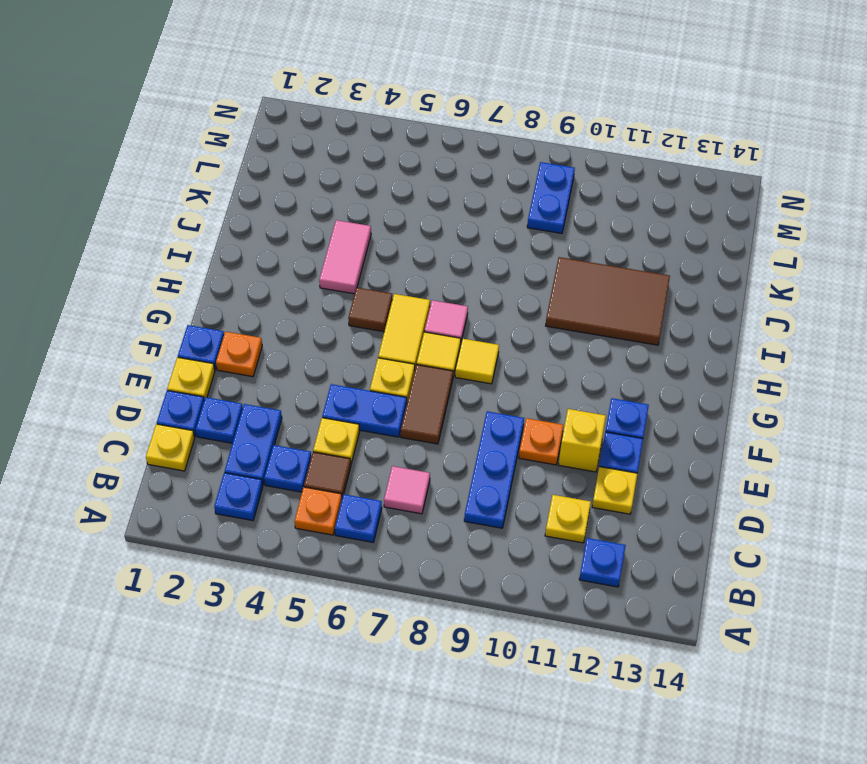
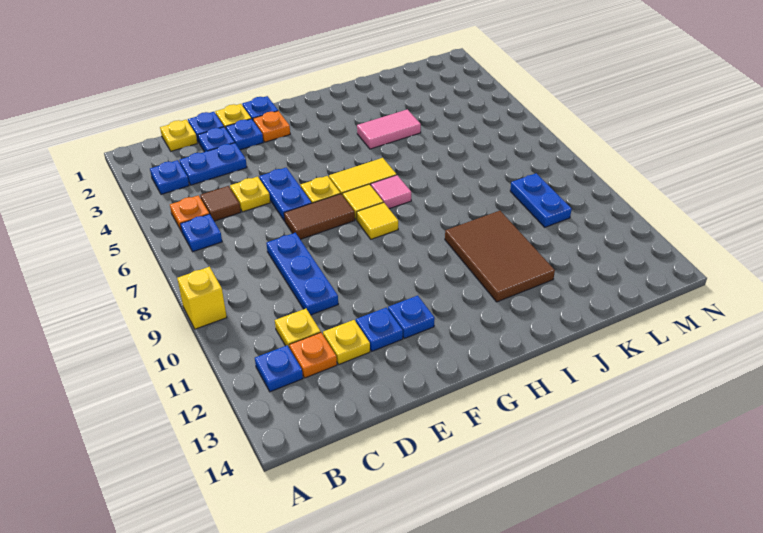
blue plate C4 level 1 -> blue plate E2 level 1
pink tile C7 level 1 -> none
blue plate C9:E9 level 1 -> blue plate D8:D10 level 1
orange plate E10 level 1 -> orange plate C12 level 1
yellow brick E11 level 1 -> yellow brick A9 level 1
brown tile H5 level 1 -> none
blue plate L9:M9 level 1 -> blue plate L9:L10 level 1

